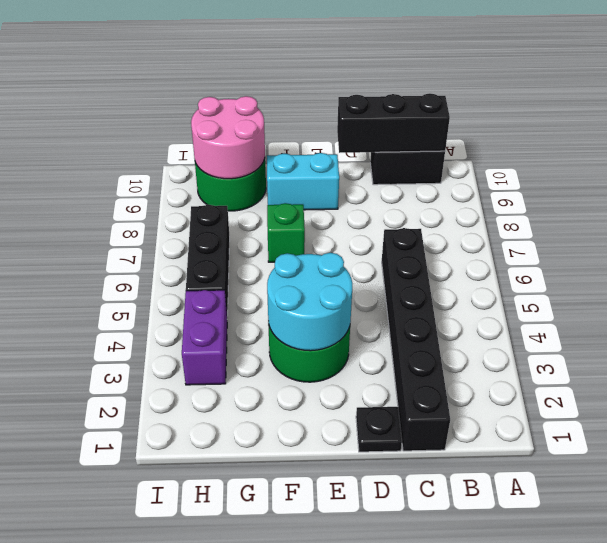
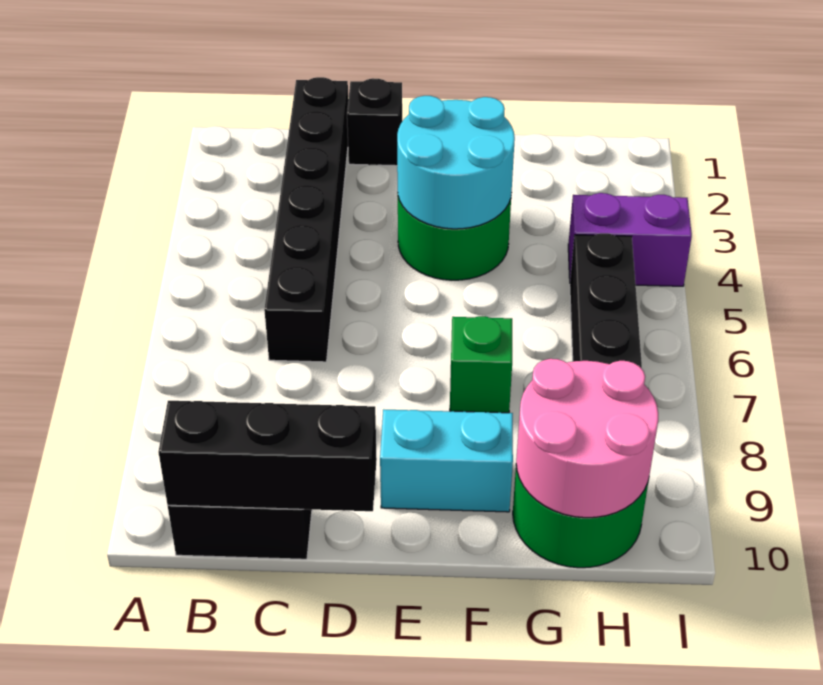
black plate D1 level 1 -> black brick D1 level 1
purple brick H3:H4 level 1 -> purple brick H4:I4 level 1

